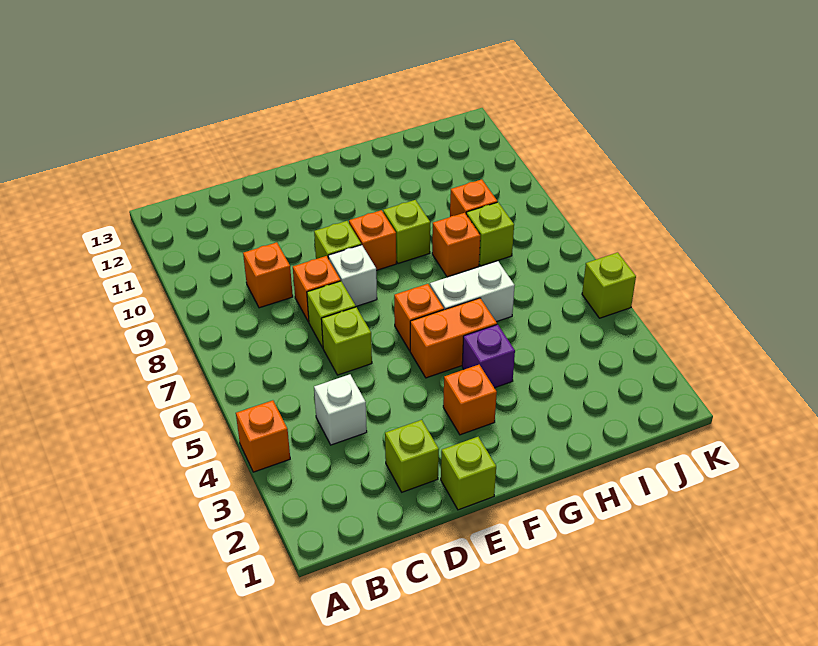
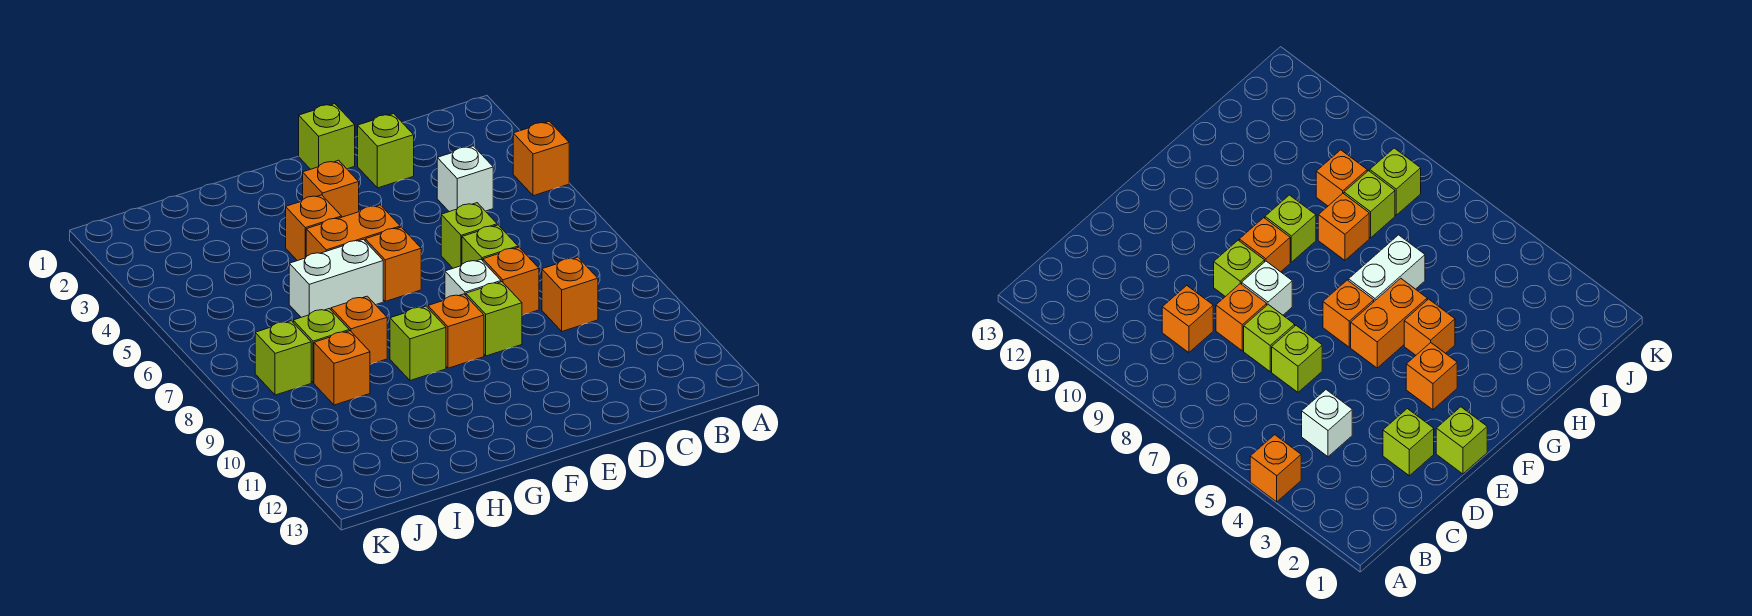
purple brick G4 level 1 -> orange brick G4 level 1
lime brick K5 level 1 -> lime brick J8 level 1

